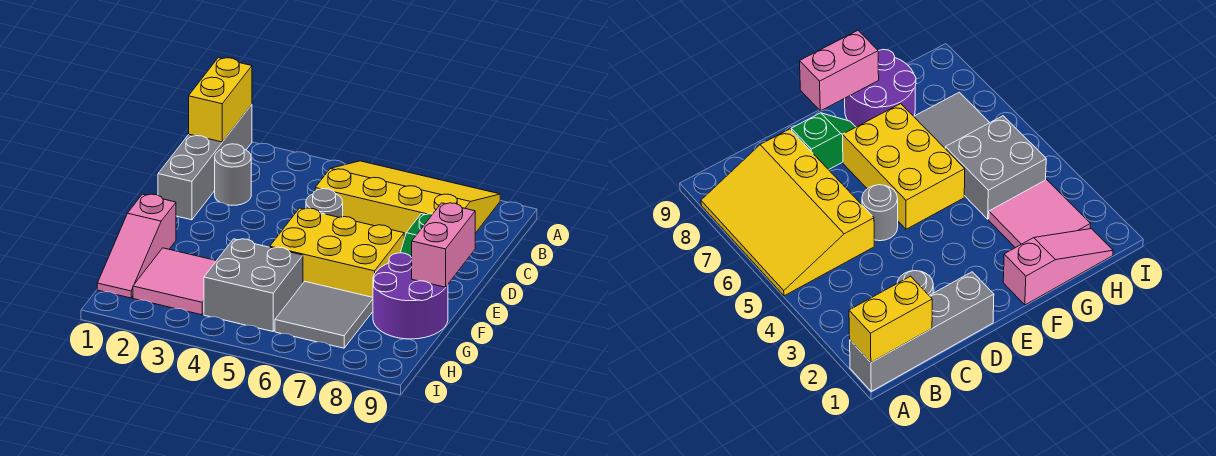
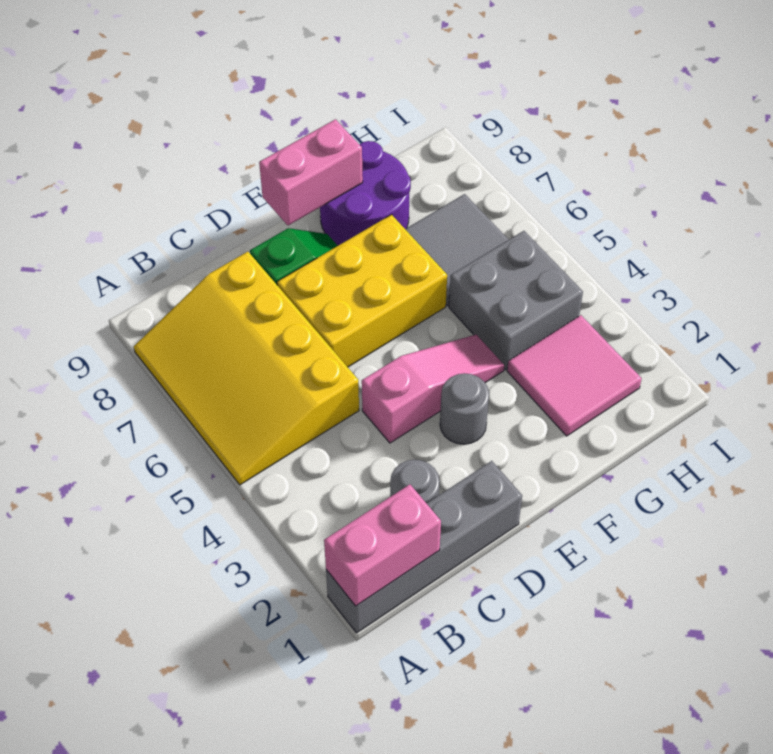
yellow brick A1:B1 level 2 -> pink brick A1:B1 level 2
grey round brick D5 level 1 -> grey round brick E3 level 1
yellow brick E5:F7 level 1 -> yellow brick D6:F7 level 1
pink slope F1:H1 level 1 top F -> pink slope D4:F4 level 1 top D

